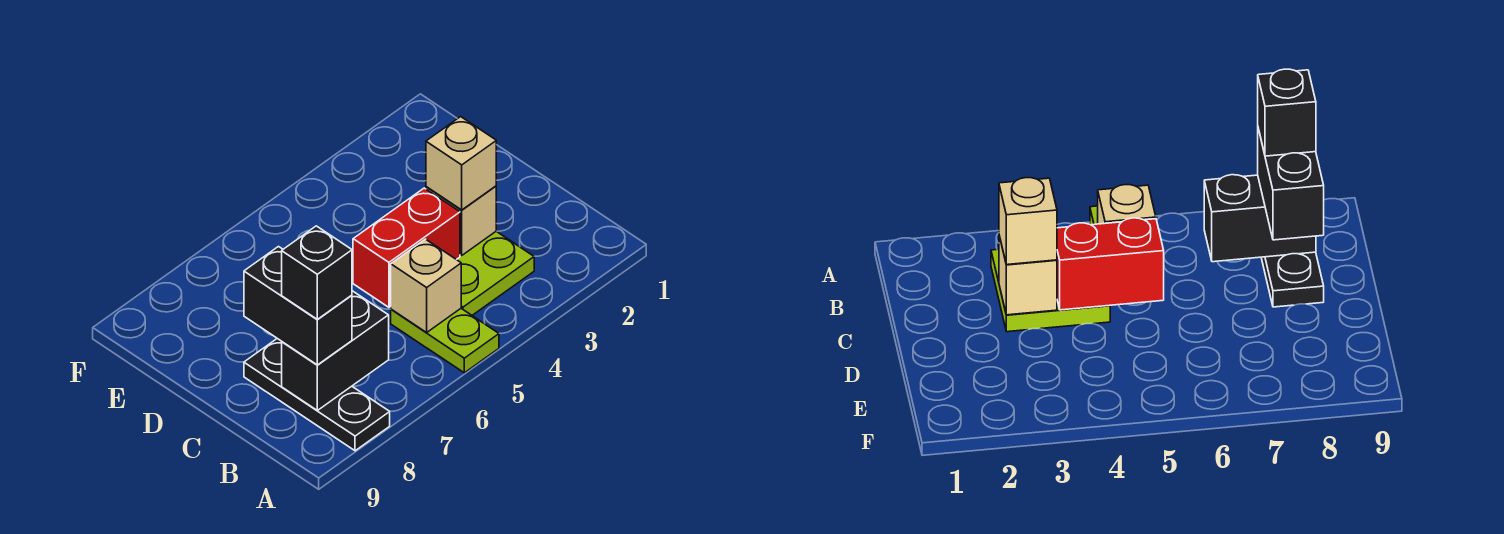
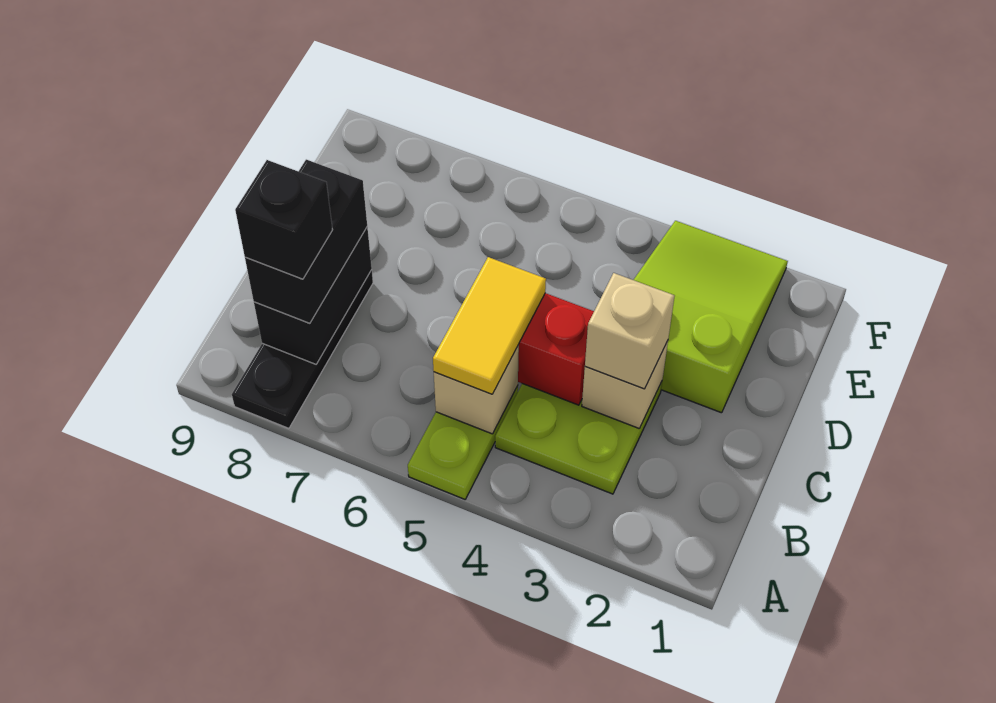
none -> yellow tile B5:C5 level 3
black brick B7:B8 level 2 -> black brick B8:C8 level 2
none -> lime slope D2:F3 level 1 top D

